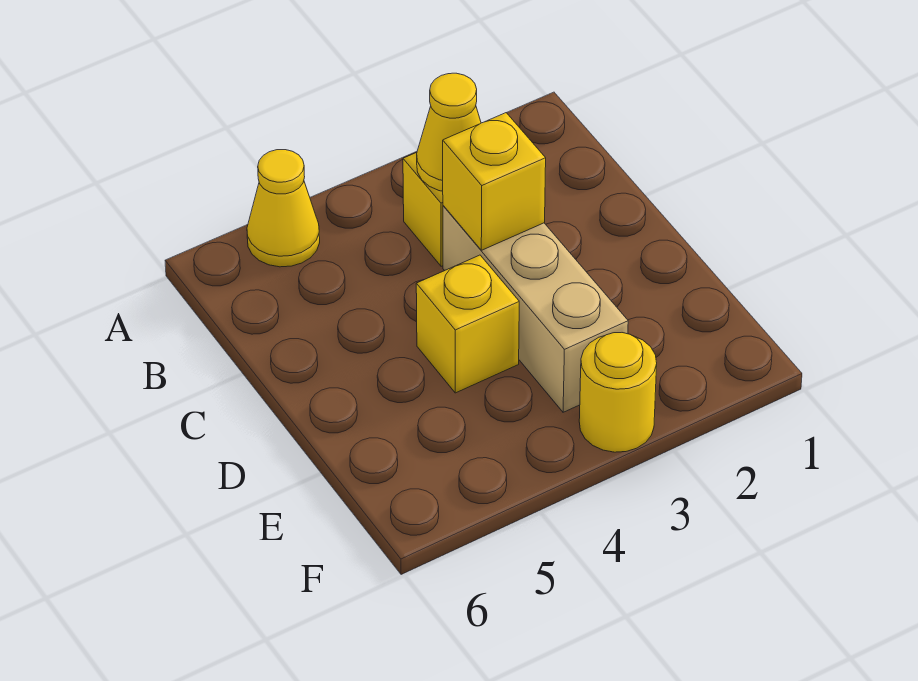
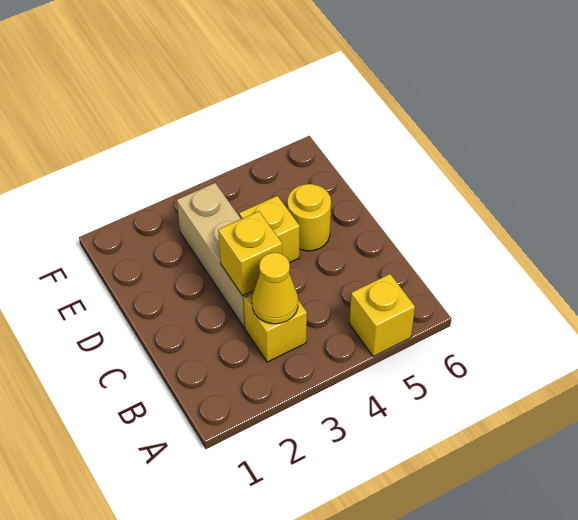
yellow cone A5 level 1 -> yellow brick A5 level 1
yellow round brick F3 level 1 -> yellow round brick D5 level 1

